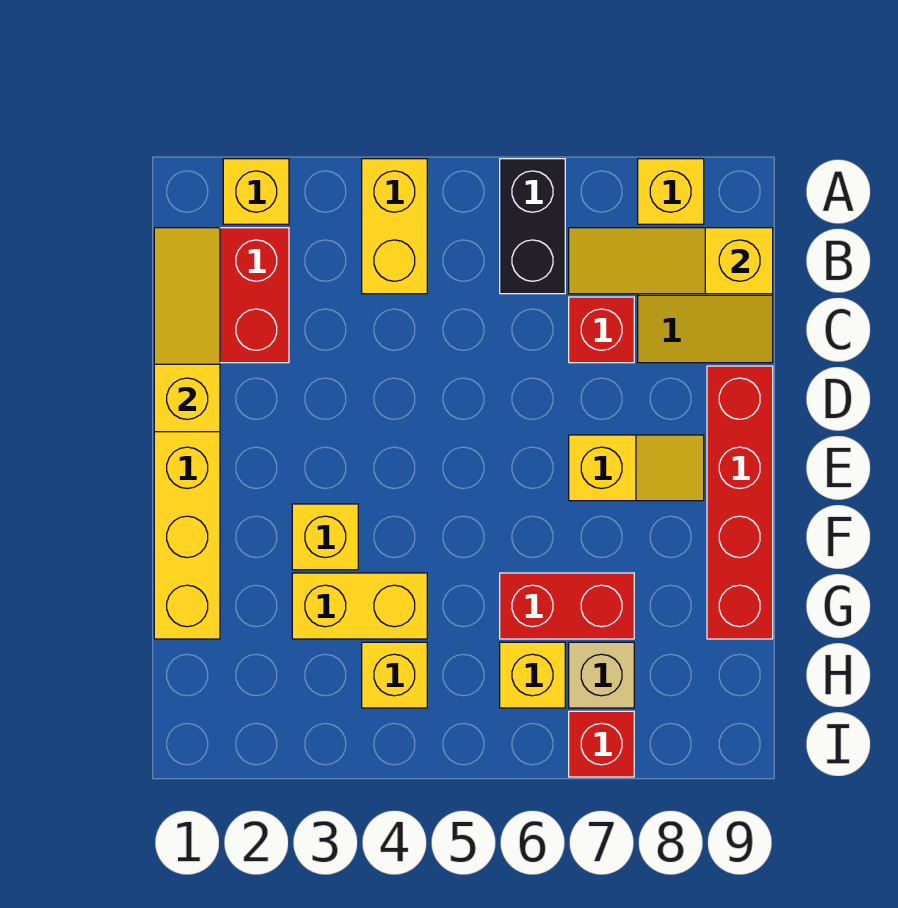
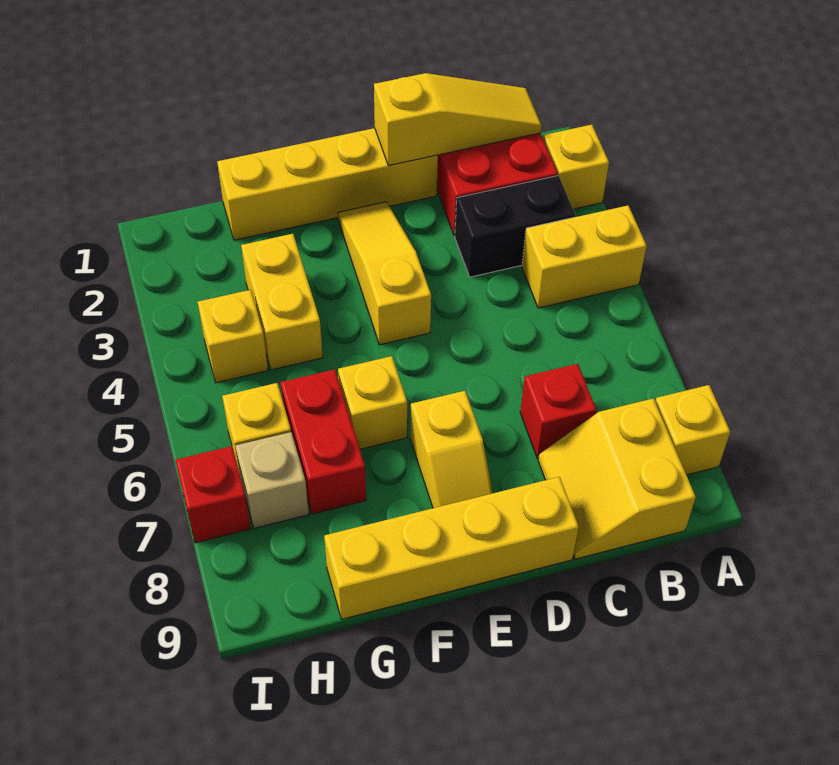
black brick A6:B6 level 1 -> black brick B3:C3 level 1
yellow slope B7:B9 level 2 top 9 -> yellow slope E2:E4 level 1 top 4
red brick D9:G9 level 1 -> yellow brick D9:G9 level 1
yellow brick F3 level 1 -> yellow brick F6 level 1

